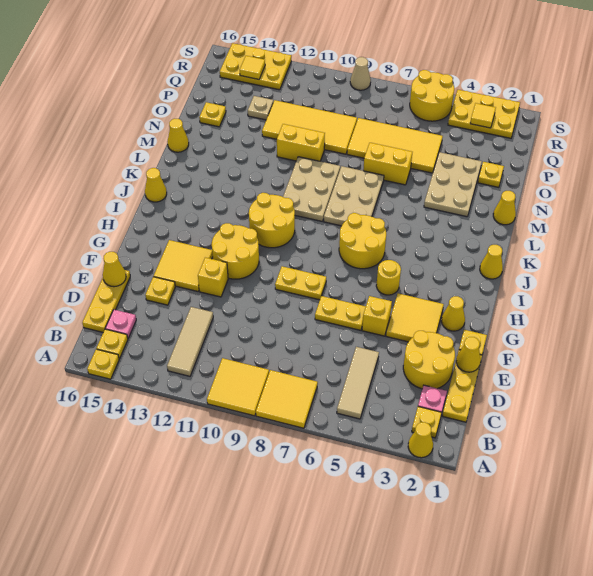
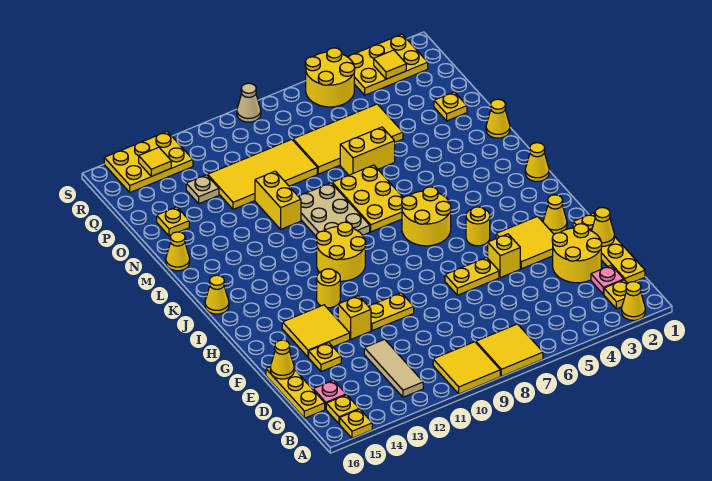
tan tile B5:D5 level 1 -> none
yellow plate G8:G9 level 1 -> yellow plate F10:F11 level 1
yellow round brick G11:H12 level 1 -> yellow round brick H12 level 1
tan plate K7:M8 level 1 -> yellow plate K7:M8 level 1
tan plate M3:O4 level 1 -> none
yellow brick N10:N11 level 1 -> yellow brick M11:N11 level 1

